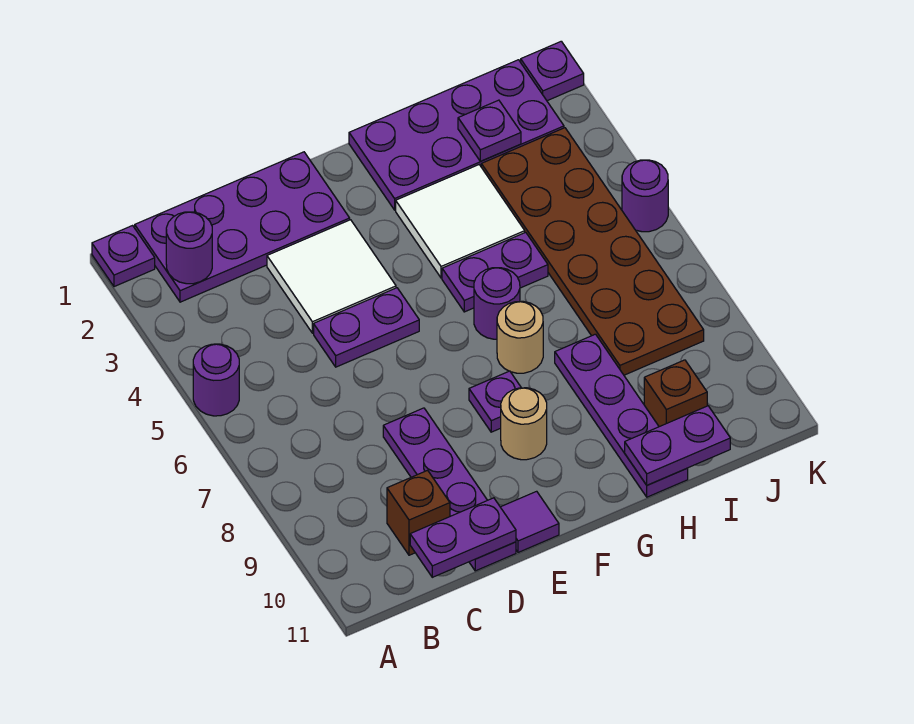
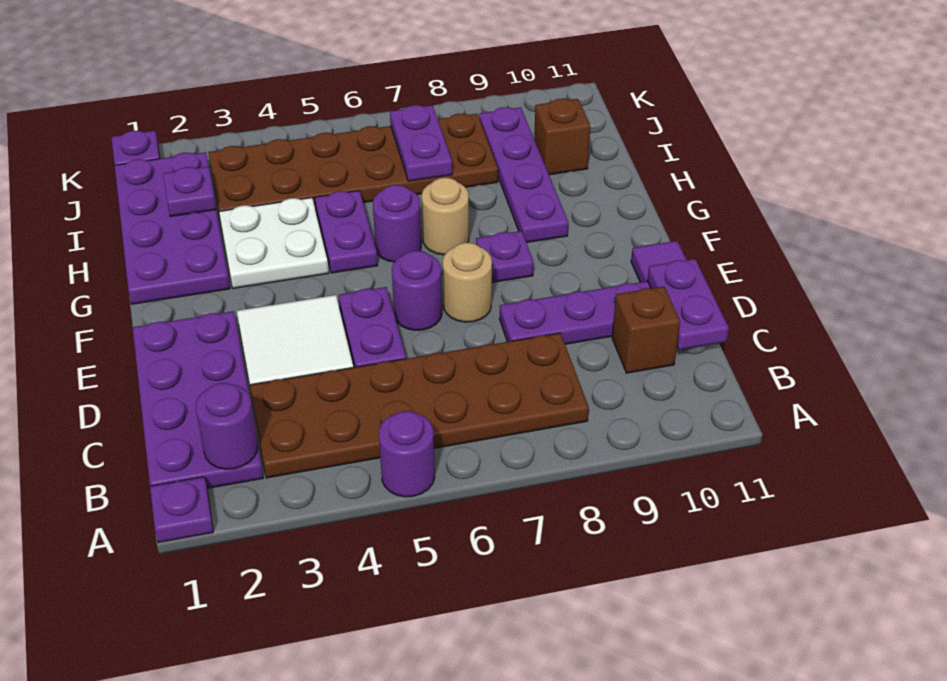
none -> brown plate B3:C8 level 1
tan round brick F9 level 1 -> tan round brick E7 level 1
white tile G3:H4 level 1 -> white plate G3:H4 level 1
purple plate H8:H11 level 1 -> purple plate G9:J9 level 1
purple plate H11:I11 level 2 -> purple plate I7:J7 level 2
purple round brick K5 level 1 -> purple round brick E6 level 1

